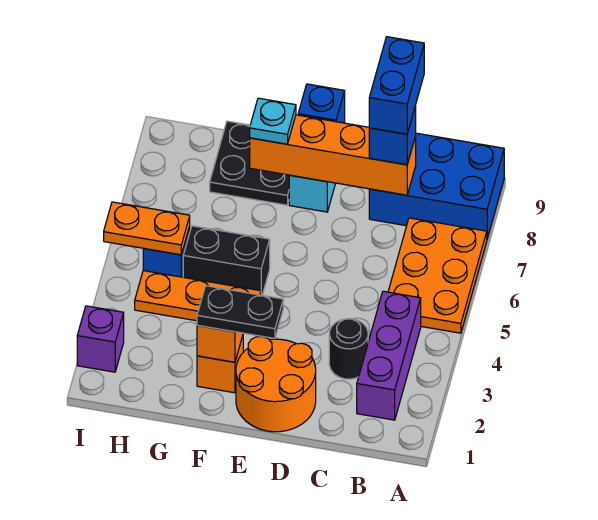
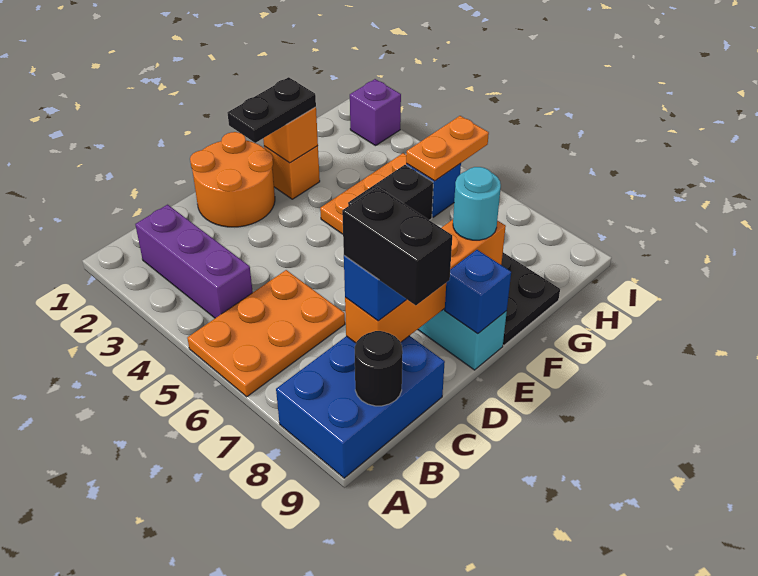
orange plate A5:B7 level 1 -> orange plate A5:C6 level 1
black round brick C3 level 1 -> black round brick B9 level 2
blue brick C8:C9 level 4 -> black brick C8:C9 level 4
cyan plate F8 level 3 -> cyan round brick F8 level 3

